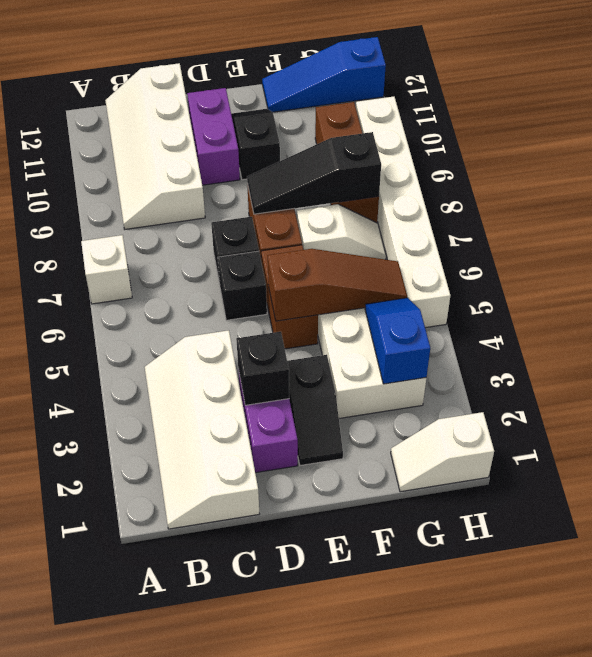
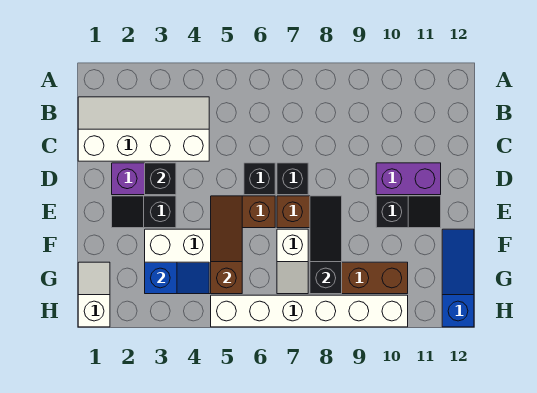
white brick A7 level 1 -> none
white slope B9:C12 level 1 top C -> none
brown slope E5:G5 level 2 top E -> brown slope E5:G5 level 2 top G

